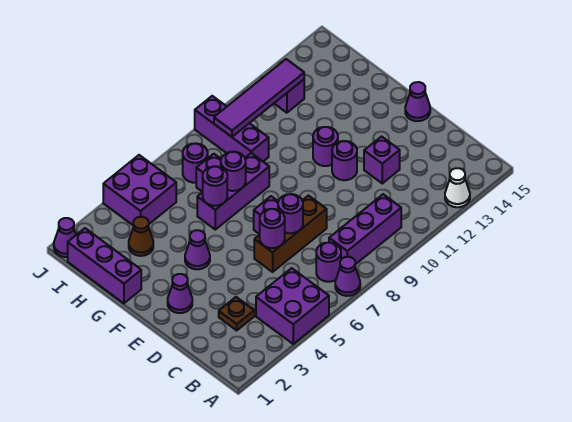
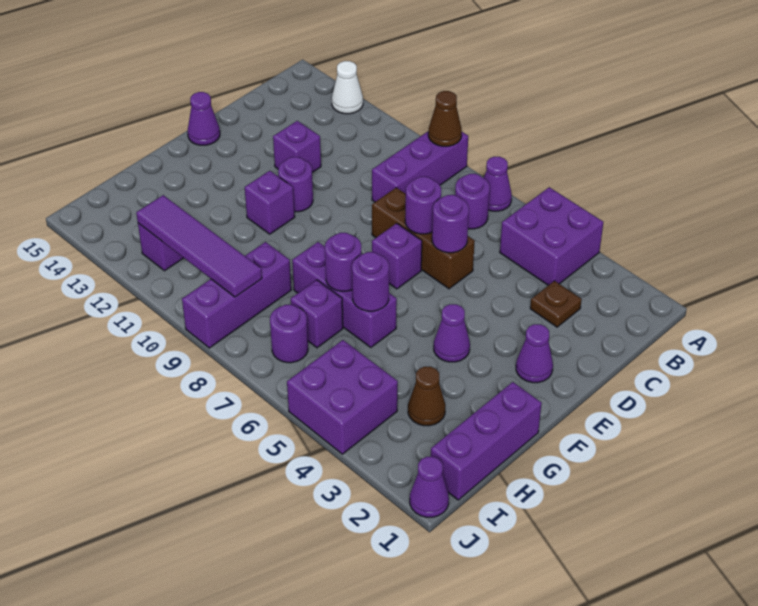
none -> brown cone A9 level 2
purple brick B8:B10 level 1 -> purple brick A9:C9 level 1
purple round brick F11 level 1 -> purple brick F11 level 1

